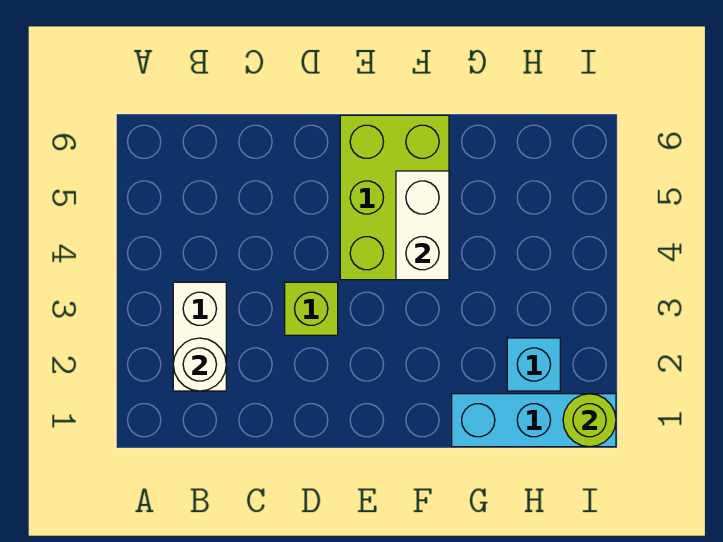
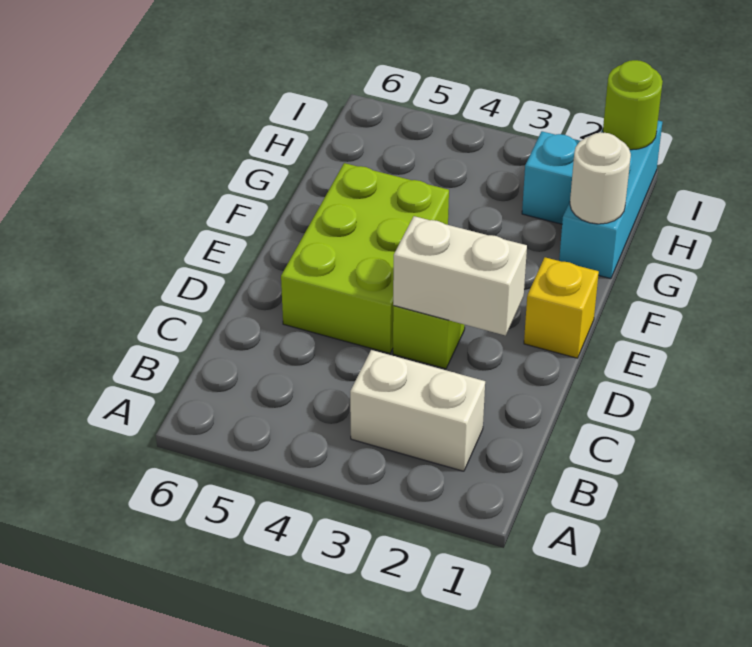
white round brick B2 level 2 -> white round brick G1 level 2
none -> yellow brick E1 level 1
lime brick E4:F6 level 1 -> lime brick D4:F5 level 1
white brick F4:F5 level 2 -> white brick D2:D3 level 2

